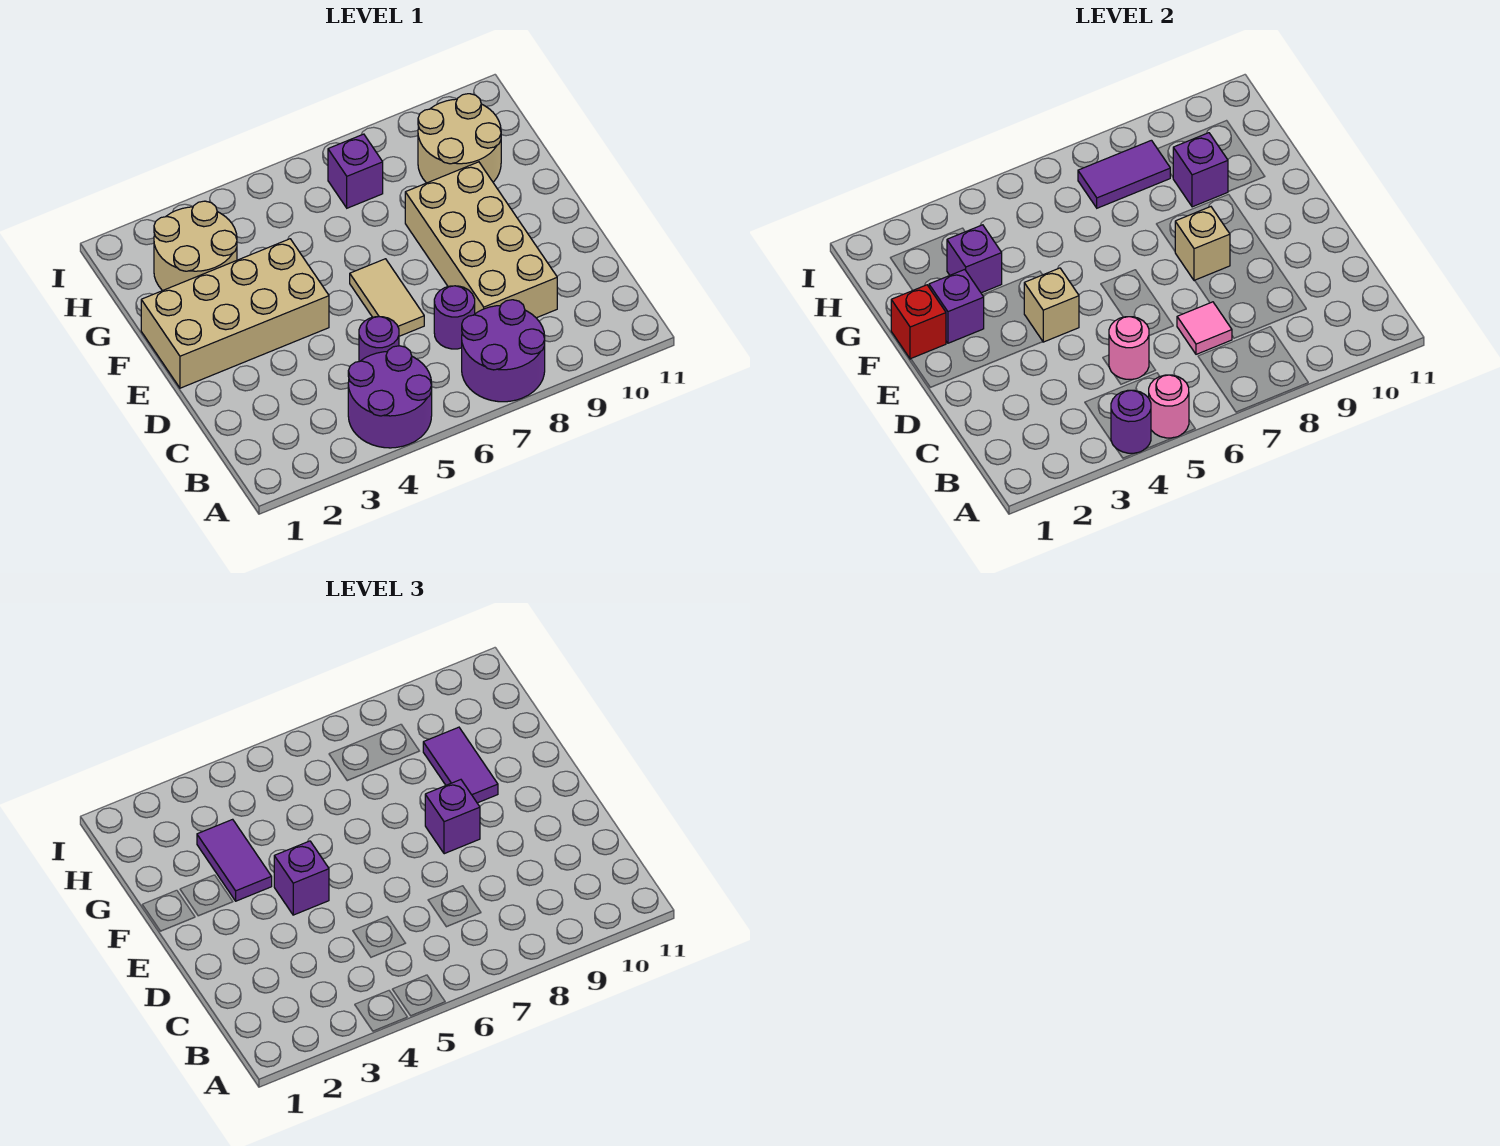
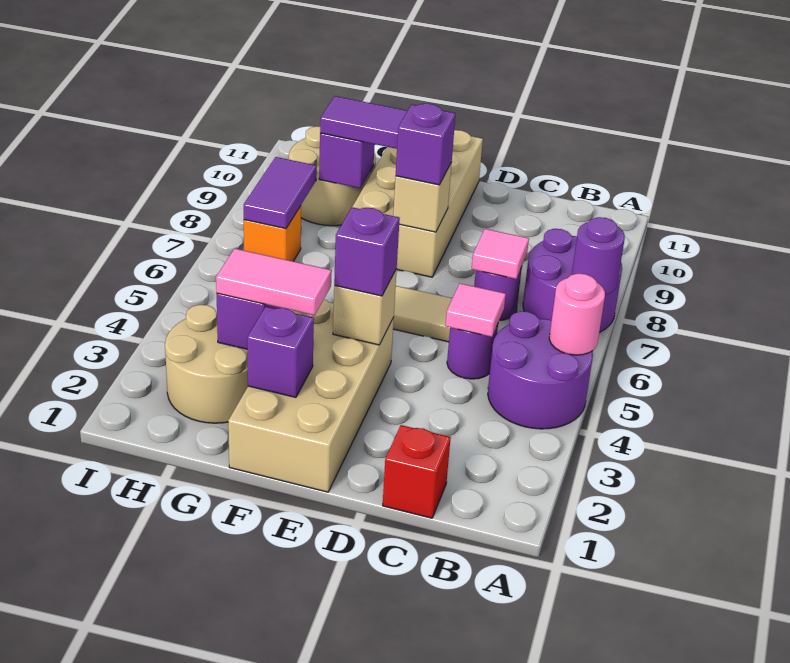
purple round brick A4 level 2 -> purple round brick A7 level 2
pink round brick C5 level 2 -> pink tile C5 level 2
tan brick C8:F9 level 1 -> tan brick E8:F11 level 1
red brick F1 level 2 -> red brick C1 level 1
purple tile F3:G3 level 3 -> pink tile F3:G3 level 3
purple brick H7 level 1 -> orange brick H7 level 1

